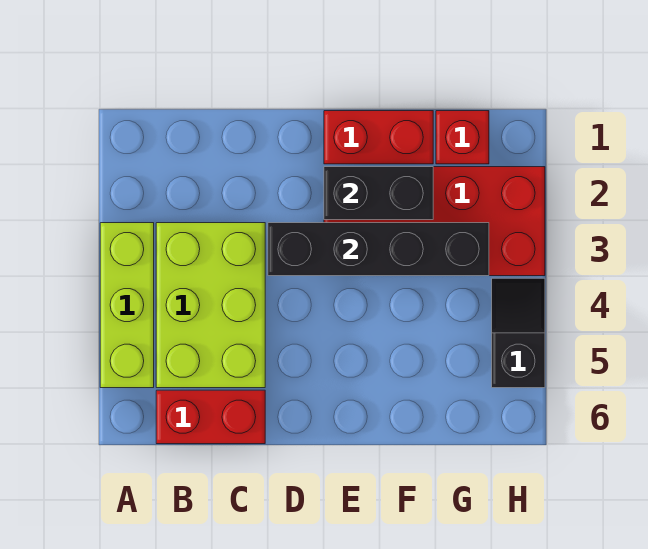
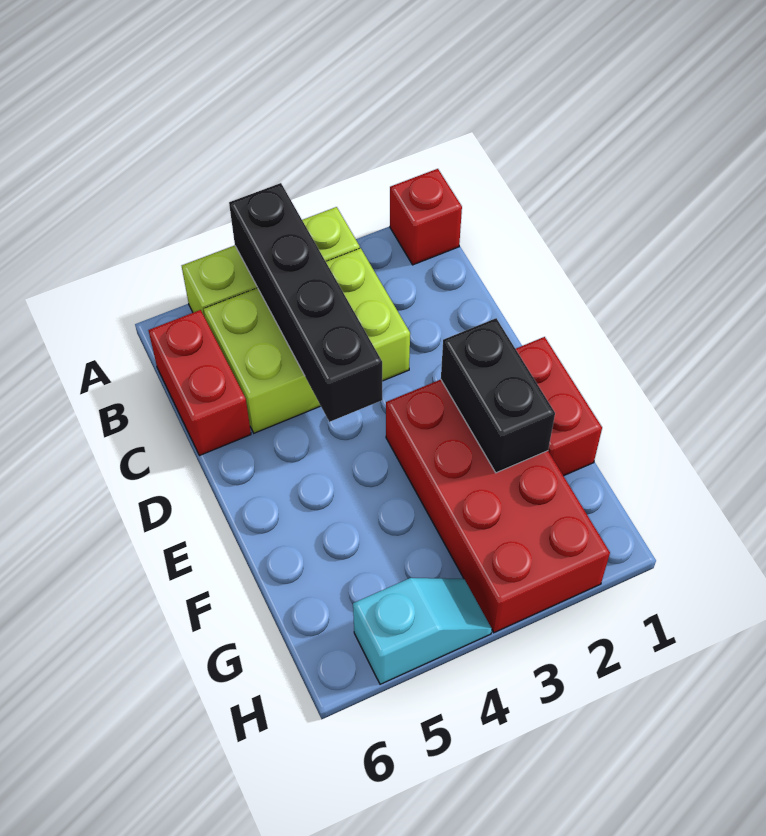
black brick D3:G3 level 2 -> black brick A4:D4 level 2
red brick G1 level 1 -> red brick A1 level 1
black slope H4:H5 level 1 top 5 -> cyan slope H4:H5 level 1 top 5

